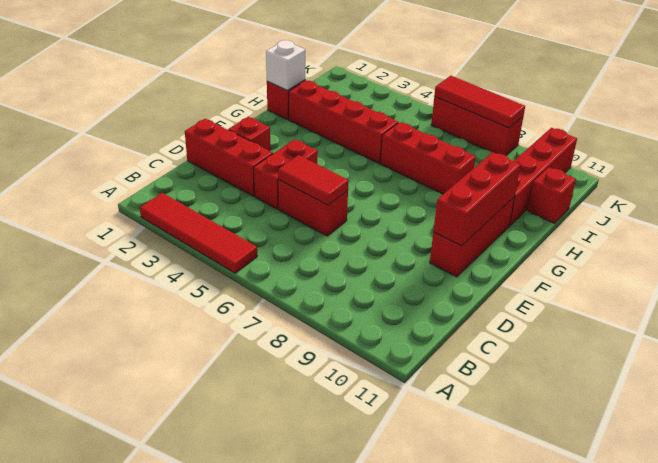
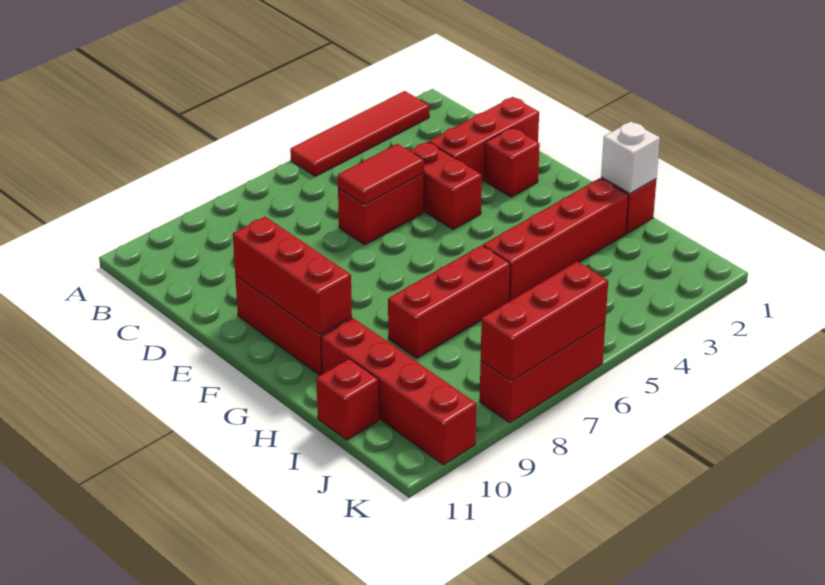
red tile K6:K8 level 2 -> red brick K6:K8 level 2

